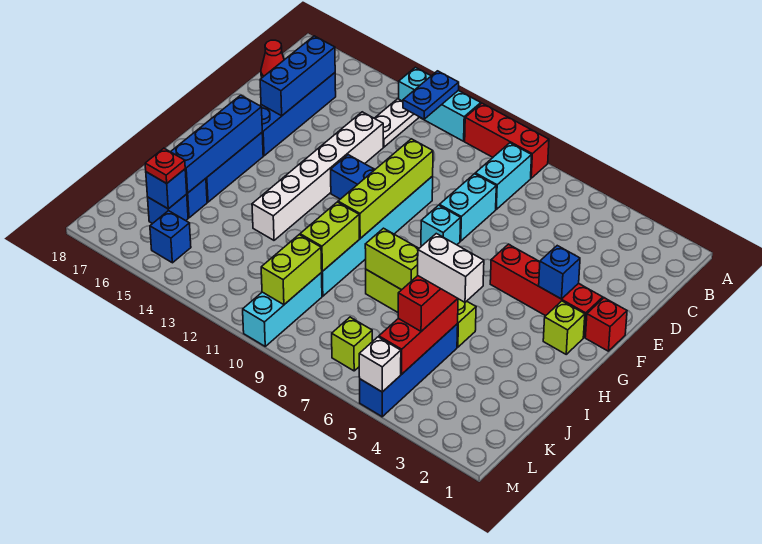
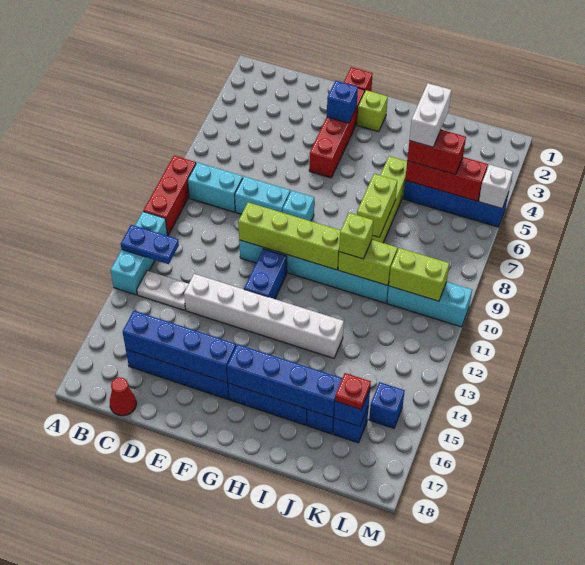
blue brick C16:E16 level 2 -> blue brick C16:F16 level 2
lime brick L7 level 1 -> lime brick I10 level 3

